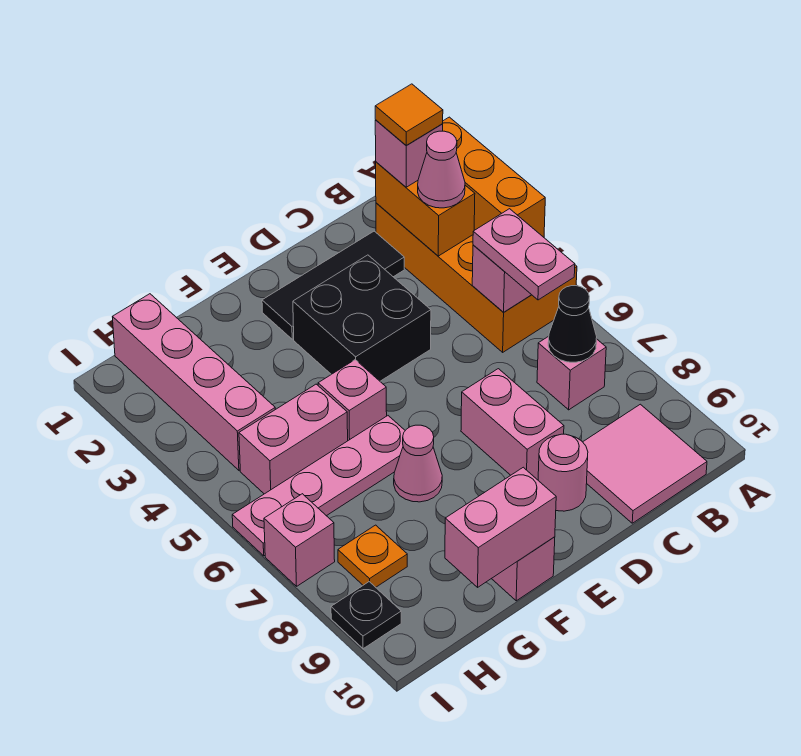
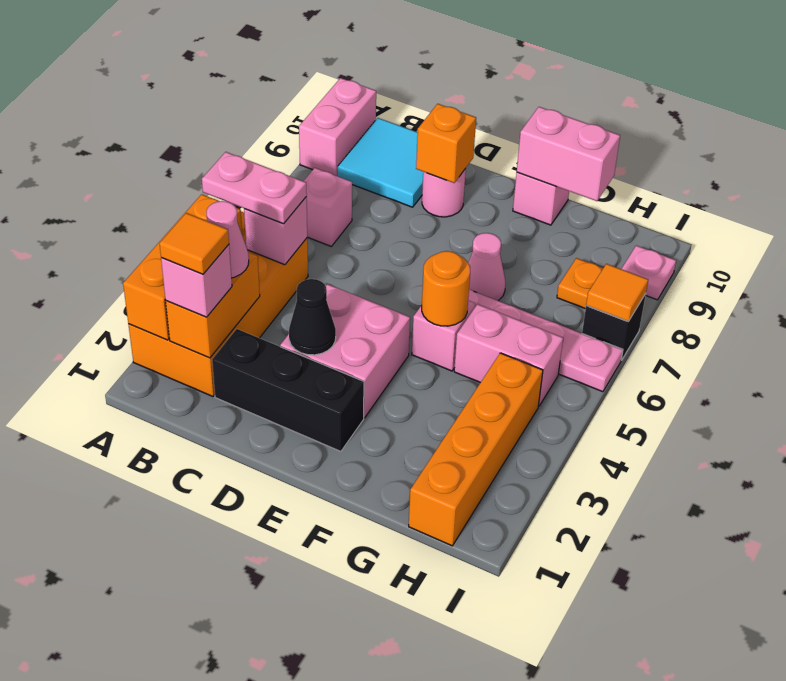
pink plate B5:B6 level 3 -> pink plate A5:B5 level 3
black cone B7 level 2 -> black cone D3 level 2
pink tile B9:C10 level 1 -> cyan tile B9:C10 level 1
black tile C2:E2 level 1 -> black brick C2:E2 level 1
black brick D3:E4 level 1 -> pink brick D3:E4 level 1
pink brick D7:D8 level 1 -> pink brick A9:A10 level 1
none -> orange brick D9 level 2
none -> orange round brick F5 level 2
pink brick H1:H4 level 1 -> orange brick H1:H4 level 1
pink brick I7 level 1 -> black brick I7 level 1
none -> orange tile I7 level 2
black plate I9 level 1 -> pink plate I9 level 1

